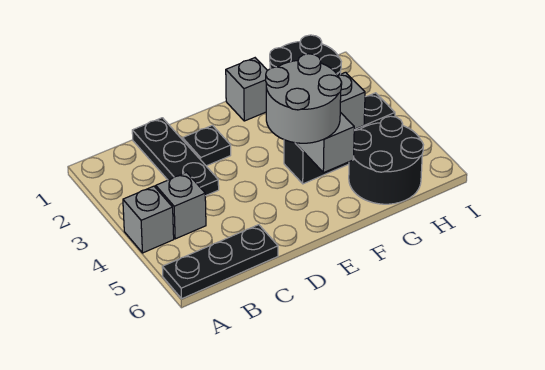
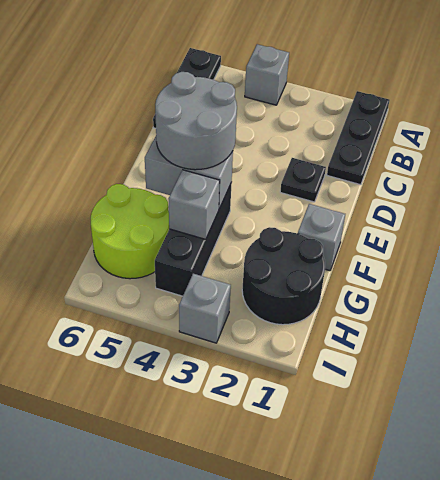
grey brick B4 level 1 -> grey brick I3 level 1
black plate C1:C3 level 1 -> black plate A1:C1 level 1
black round brick G5:H6 level 1 -> lime round brick G5:H6 level 1

